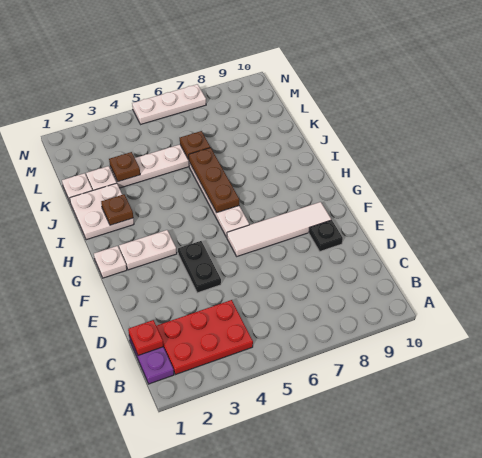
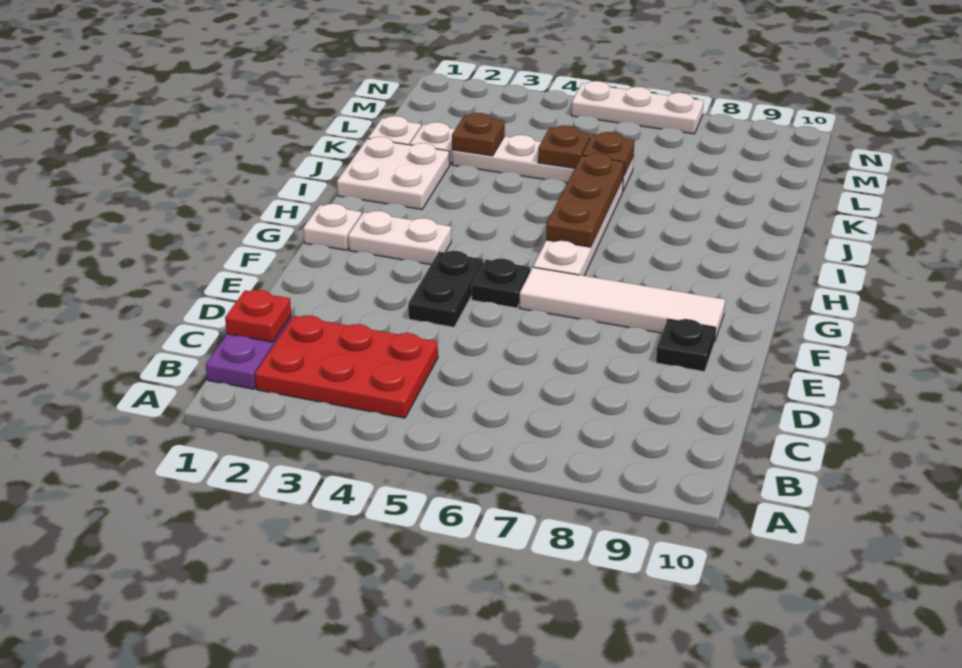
none -> black plate F5 level 1
brown plate I2 level 2 -> brown plate K5 level 2

